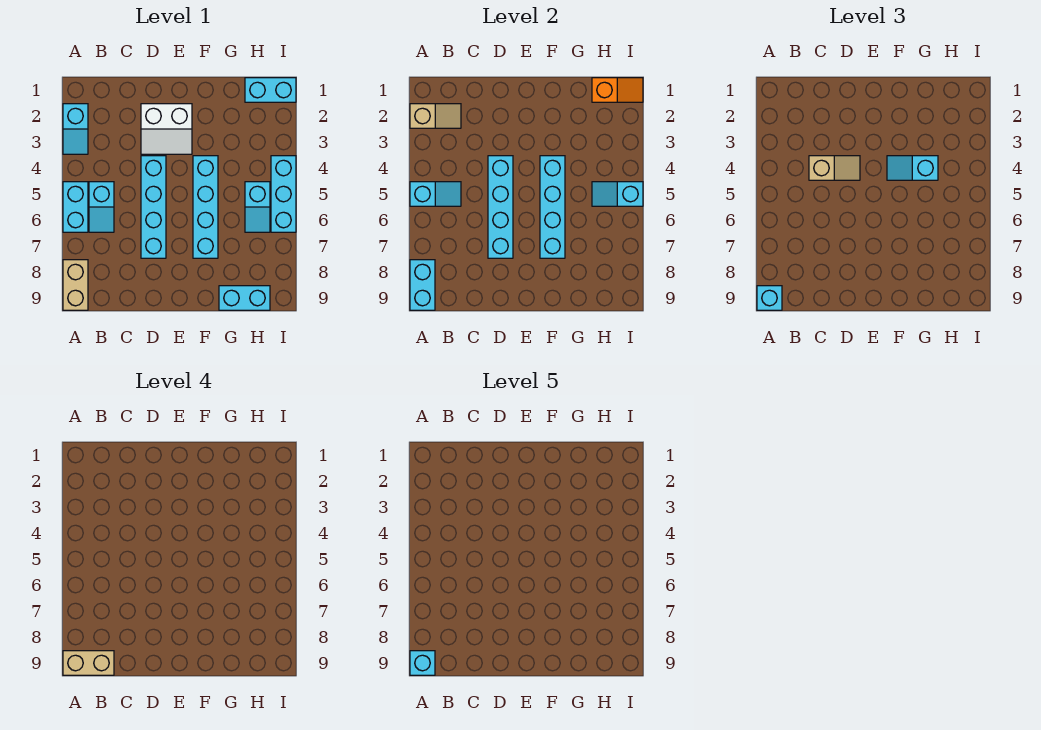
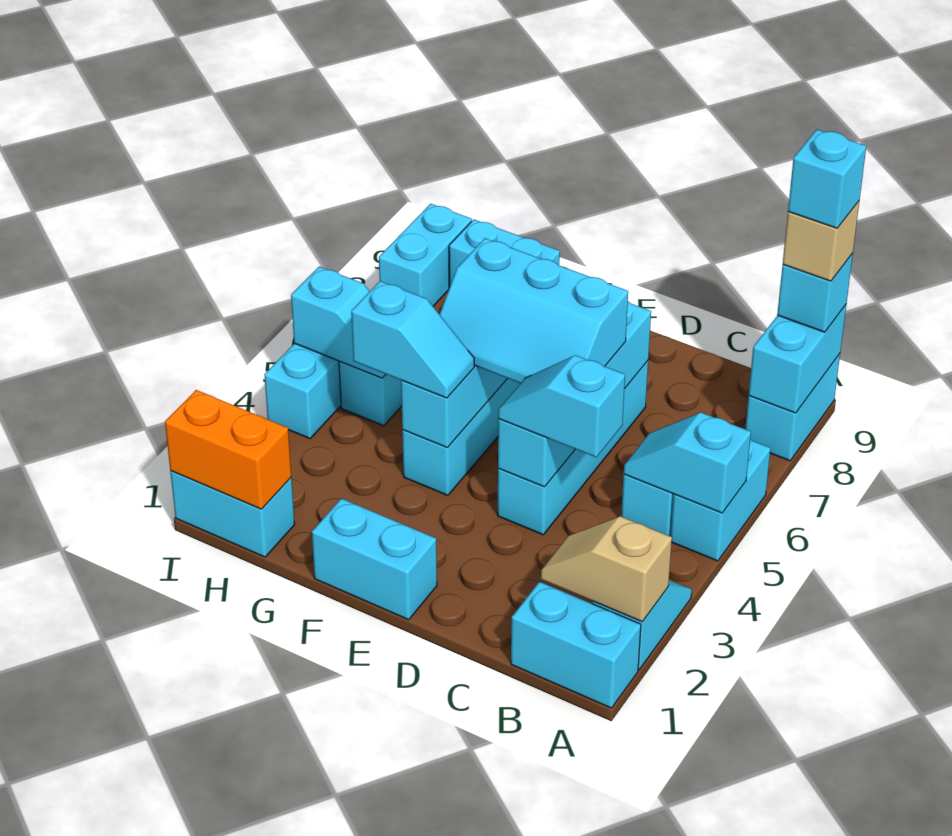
none -> cyan brick A1:B1 level 1
tan brick A8:A9 level 1 -> cyan brick A8:A9 level 1
tan brick A9:B9 level 4 -> tan brick A9 level 4
tan slope C4:D4 level 3 top C -> cyan slope C4:D4 level 3 top C
white slope D2:E3 level 1 top 2 -> none
none -> cyan slope D5:F6 level 3 top 6
none -> cyan brick E1:F1 level 1
orange slope H1:I1 level 2 top H -> orange brick H1:I1 level 2
none -> cyan brick I8:I9 level 1

